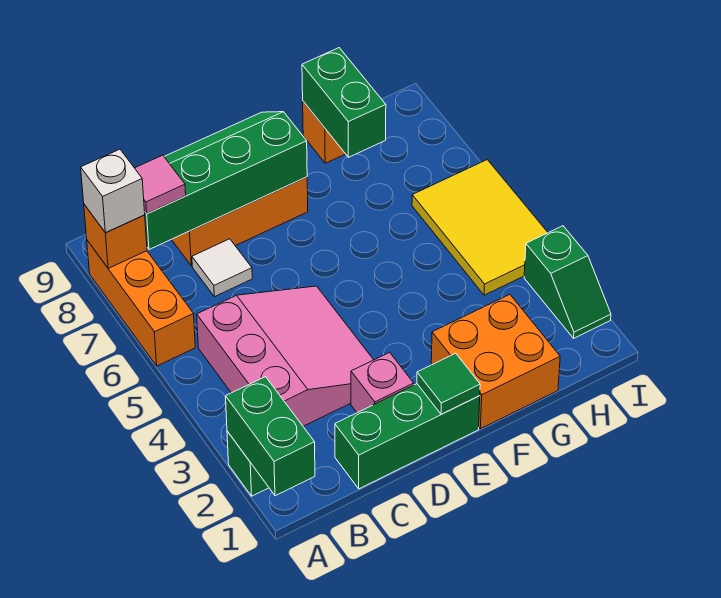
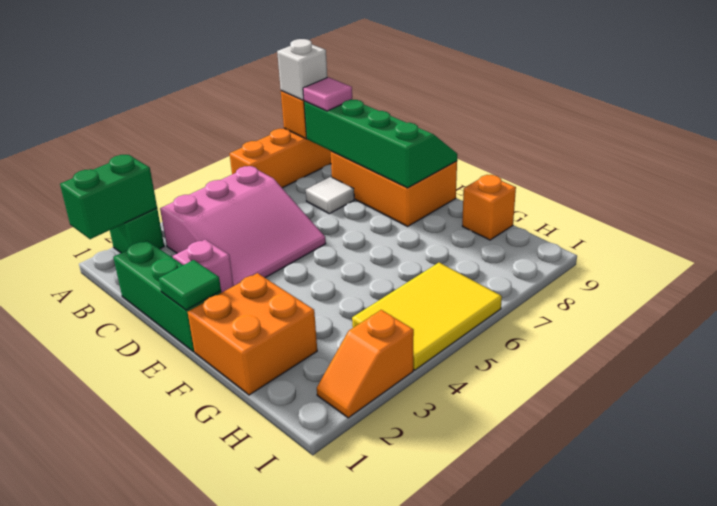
green brick G8:G9 level 2 -> none
green slope I2:I3 level 1 top 3 -> orange slope I2:I3 level 1 top 3

